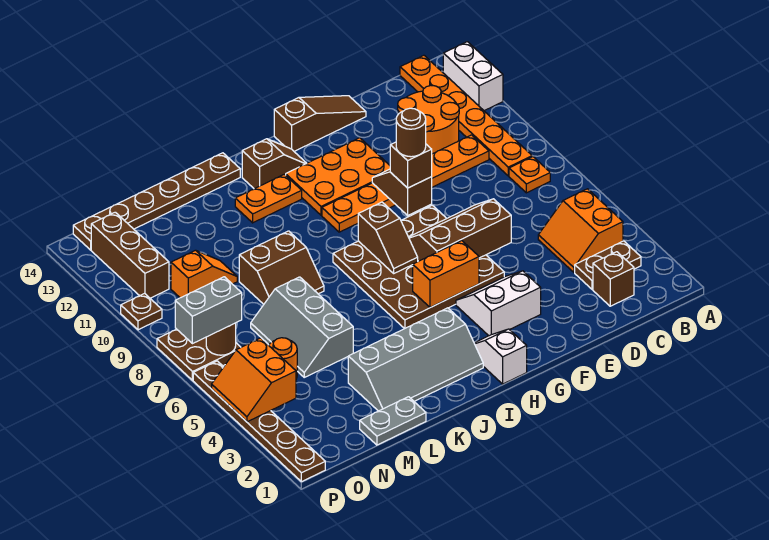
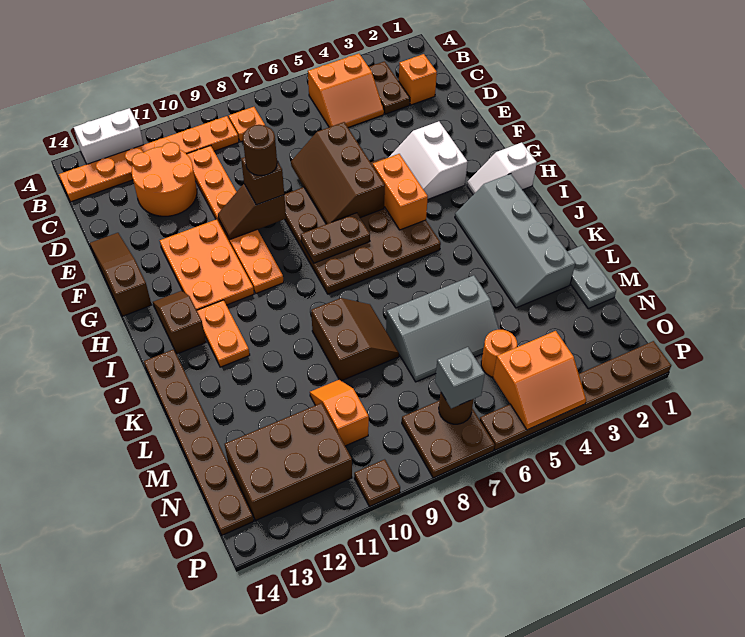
brown brick C2 level 1 -> orange brick C2 level 1
brown slope H7:H8 level 2 top 8 -> brown plate H7:H8 level 2
grey slope I2:L3 level 1 top 3 -> grey slope I2:L3 level 1 top 2
grey brick O7:P7 level 3 -> grey brick O7 level 3
brown brick O11:O13 level 1 -> brown brick N11:O13 level 1

